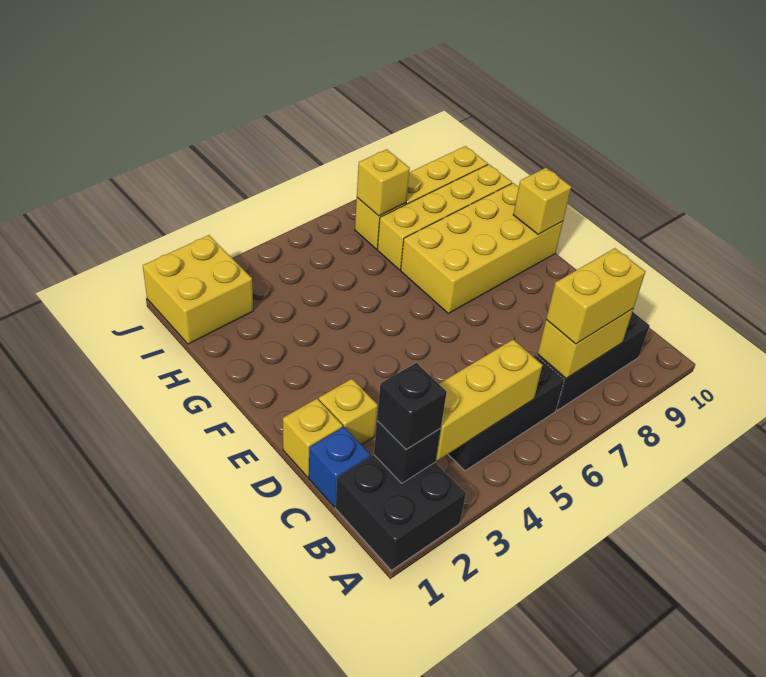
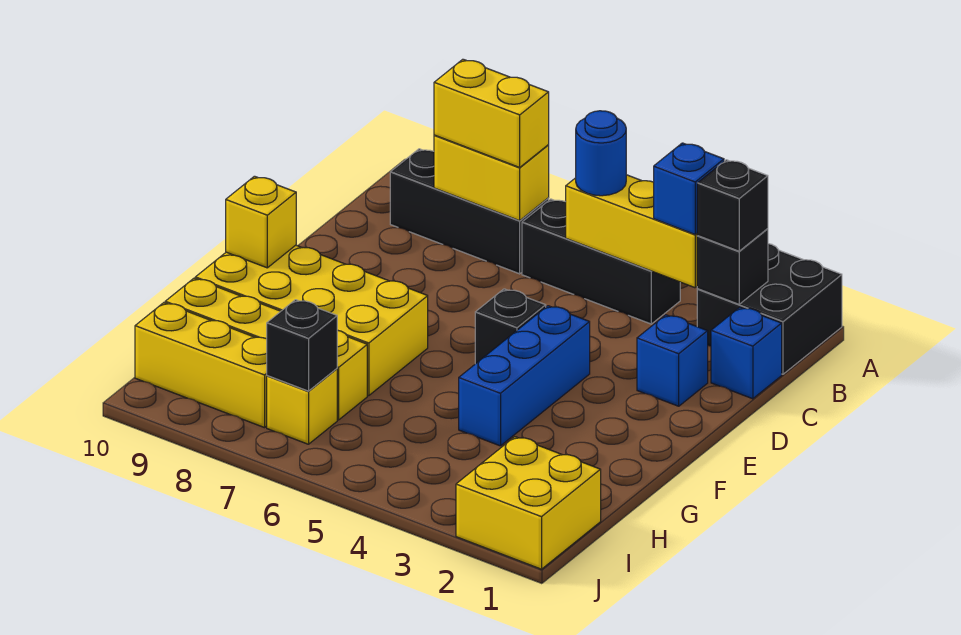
none -> blue brick B3 level 3
none -> blue round brick B5 level 3
yellow brick D1 level 1 -> none
yellow brick D2 level 1 -> blue brick D2 level 1
none -> blue brick E4:G4 level 1
none -> black brick E5 level 1
yellow brick I7 level 2 -> black brick I7 level 2

